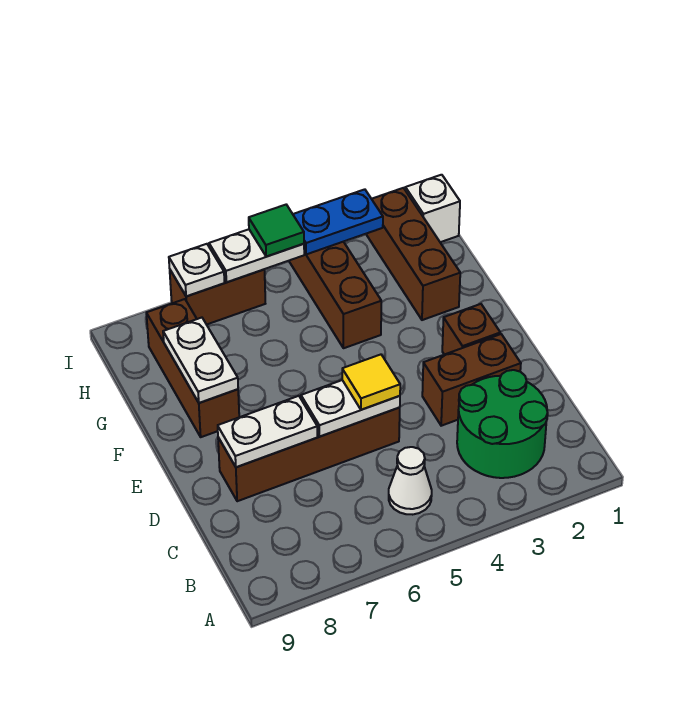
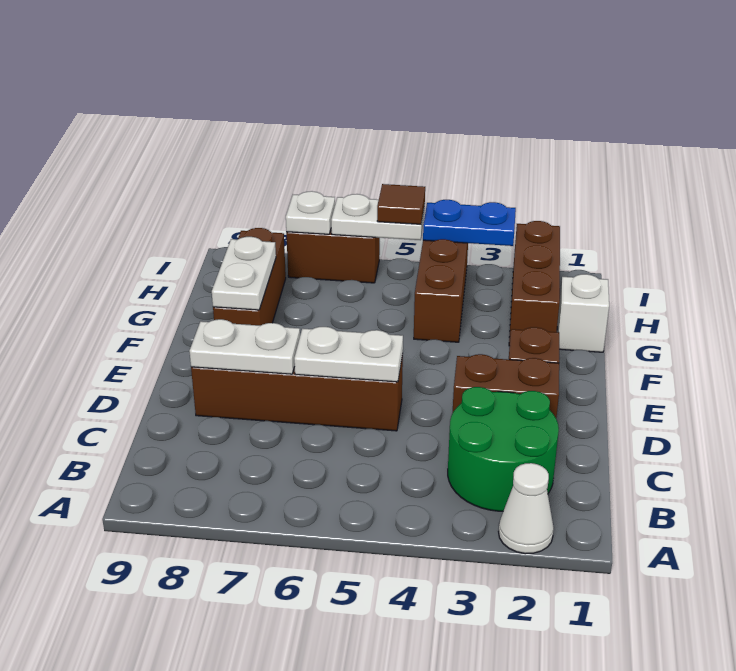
white cone B5 level 1 -> white cone A2 level 1
yellow tile D5 level 3 -> none
white brick I1 level 1 -> white brick G1 level 1
green tile I5 level 3 -> brown tile I5 level 3

